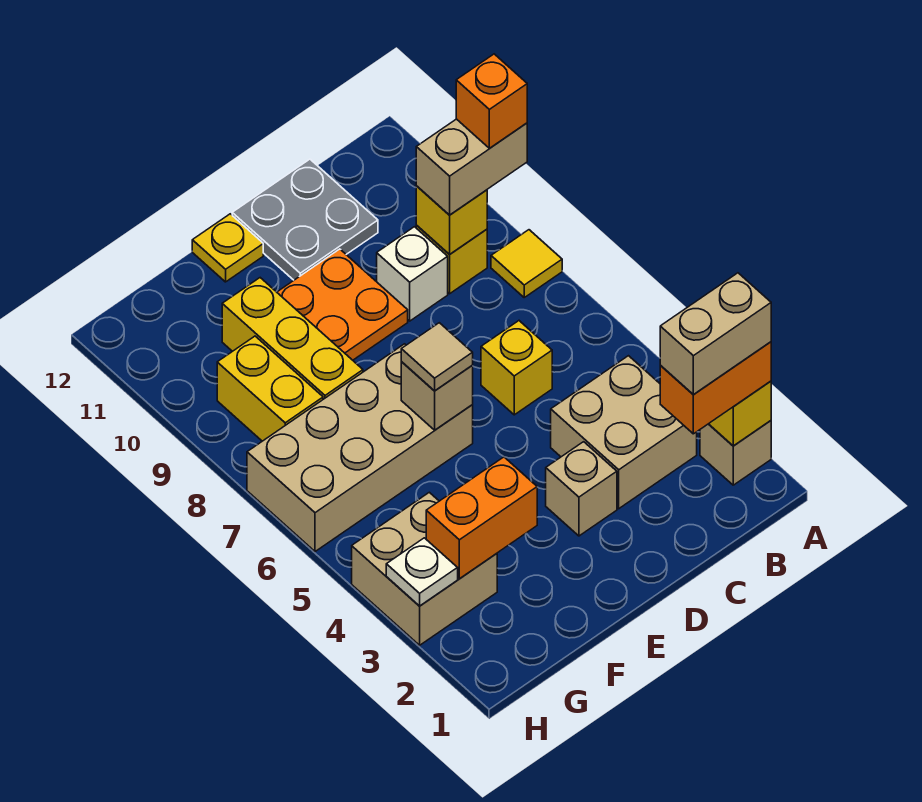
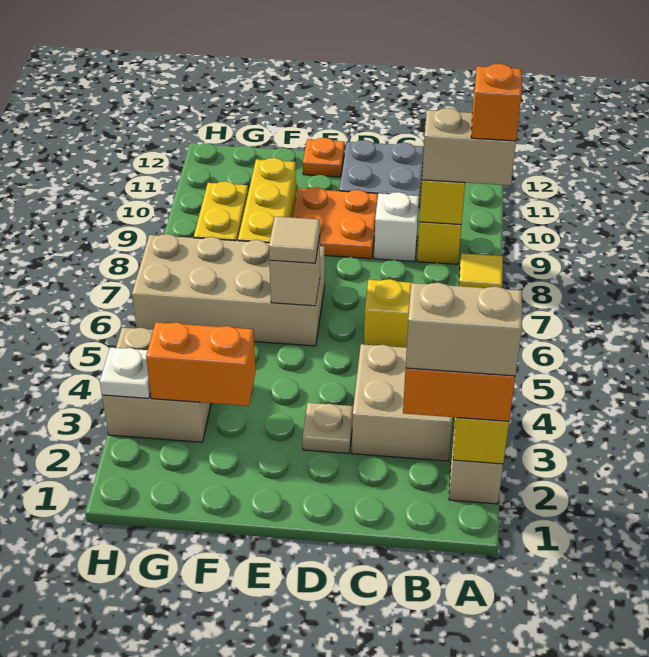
tan brick D3 level 1 -> tan plate D3 level 1
yellow plate E12 level 1 -> orange plate E12 level 1

